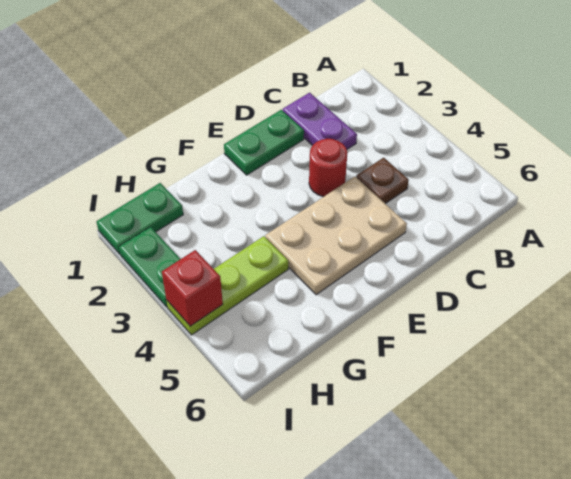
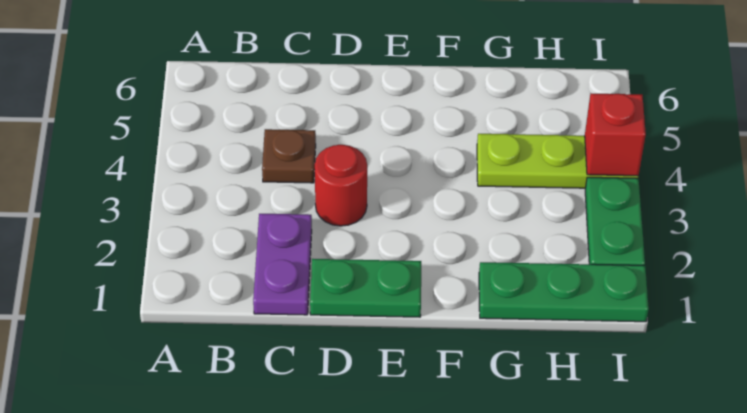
tan plate D4:F5 level 1 -> none
green plate H1:I1 level 1 -> green plate G1:I1 level 1

